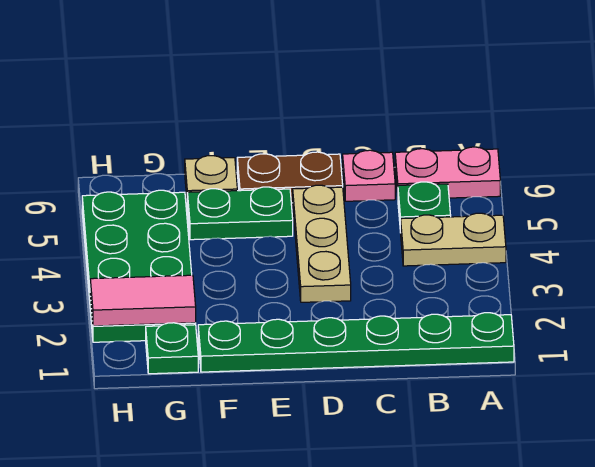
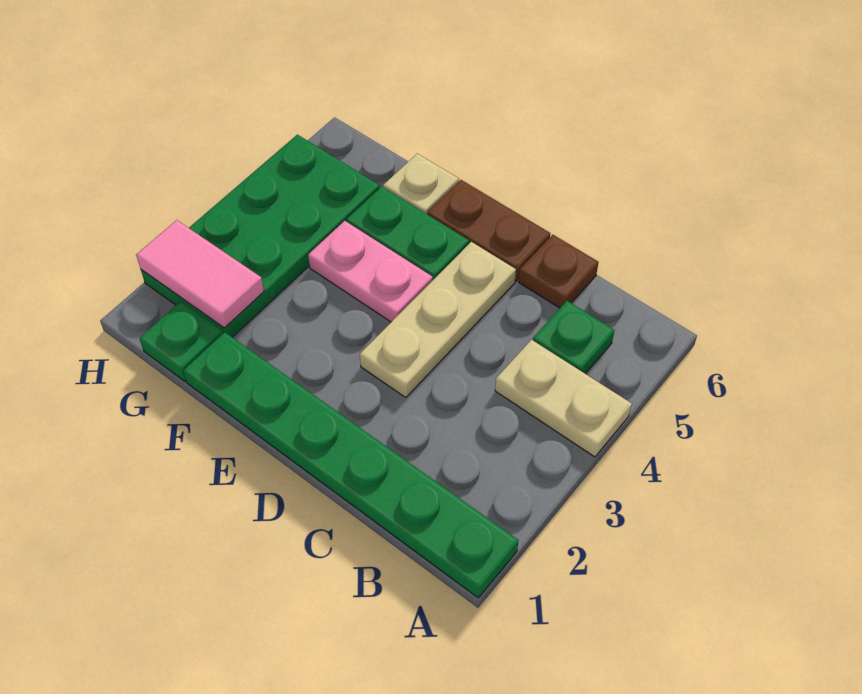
pink plate A6:B6 level 1 -> pink plate E4:F4 level 1
pink plate C6 level 1 -> brown plate C6 level 1

